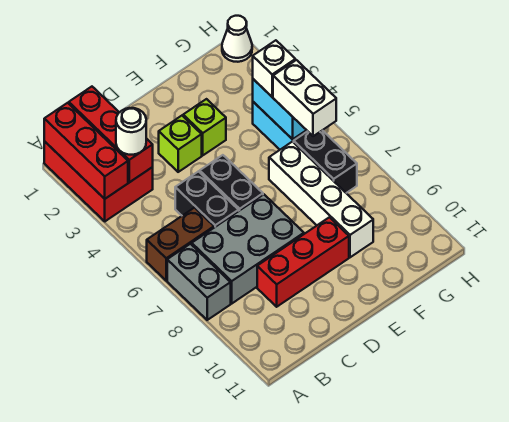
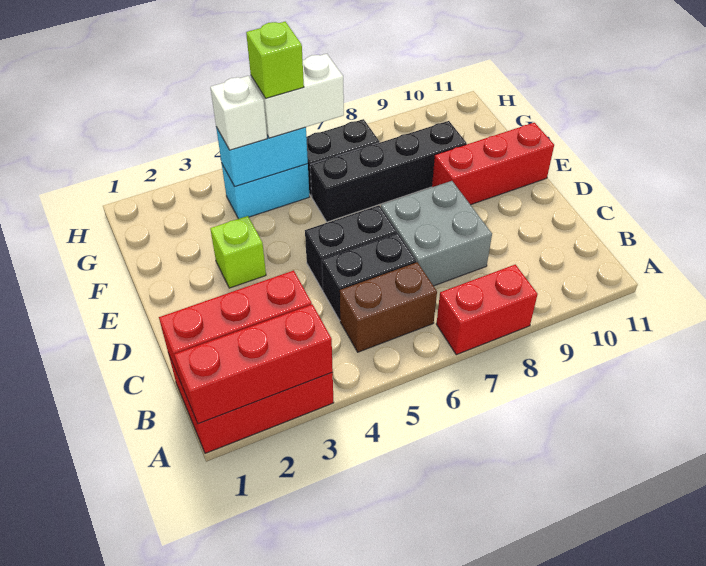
brown brick A6:B6 level 1 -> brown brick B5:B6 level 1
grey brick A7:A8 level 1 -> red brick A7:A8 level 1
white round brick B3 level 3 -> none
grey brick B7:D8 level 1 -> grey brick C7:D8 level 1
red brick C9:E9 level 1 -> red brick E9:E11 level 1
lime brick D3 level 1 -> lime brick G5 level 4
white brick F6:F9 level 1 -> black brick F6:F9 level 1
white cone H1 level 1 -> none

